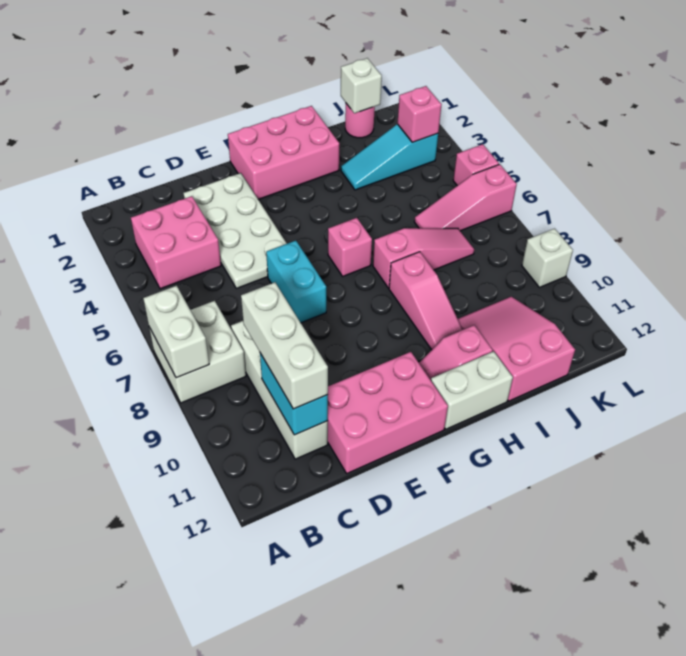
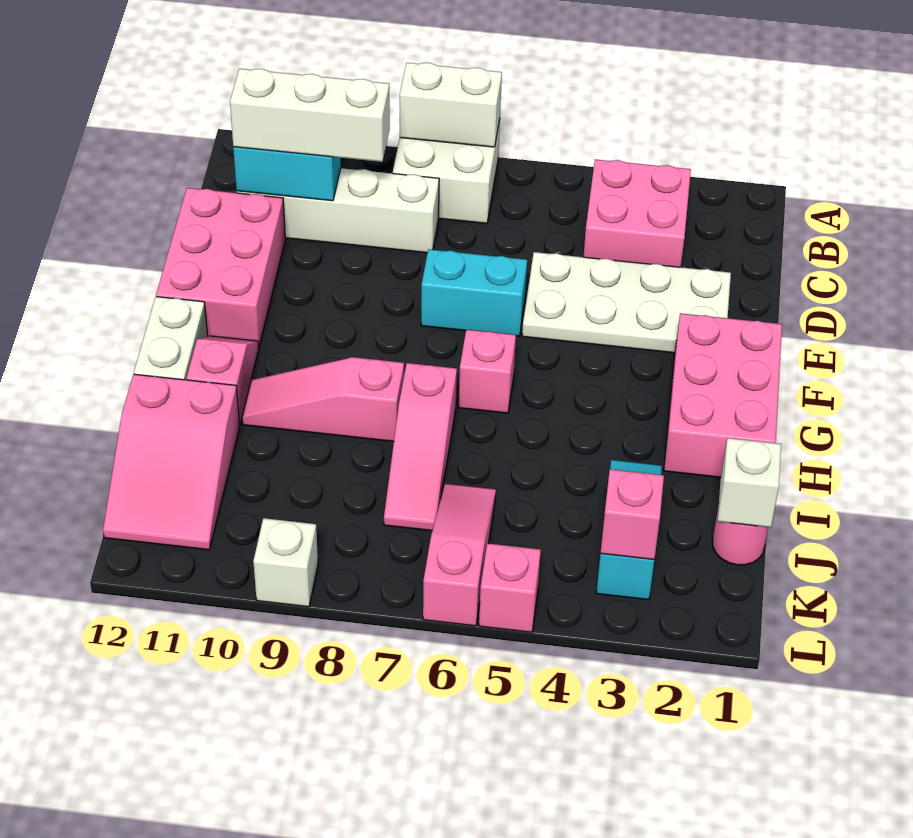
pink slope I10:J12 level 1 top 12 -> pink slope I11:K12 level 1 top I

